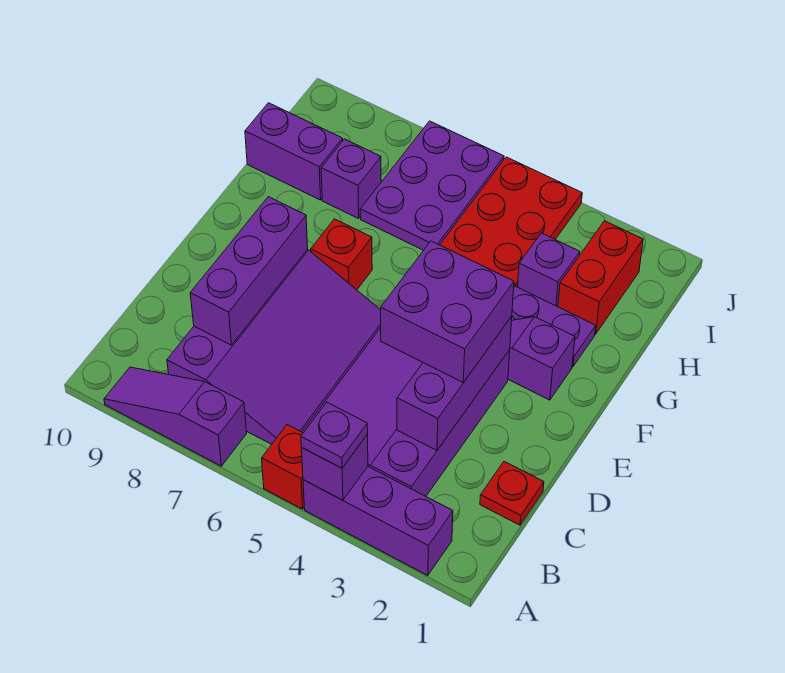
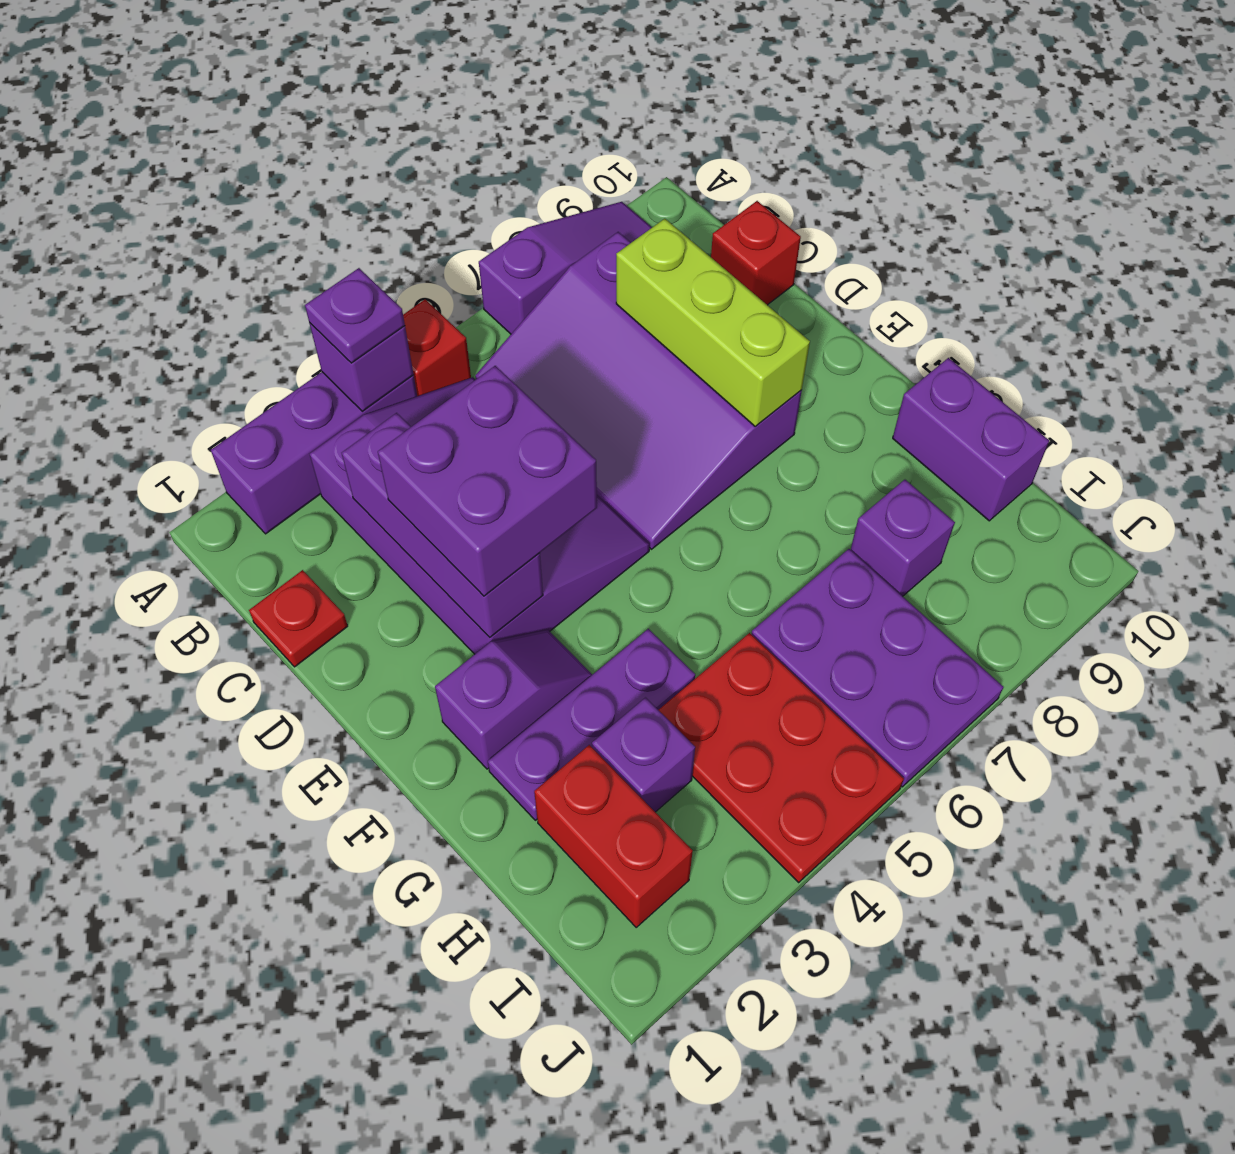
purple brick C8:E8 level 2 -> lime brick C8:E8 level 2
red brick F7 level 1 -> red brick C10 level 1
purple brick H9:H10 level 1 -> purple brick G10:H10 level 1

